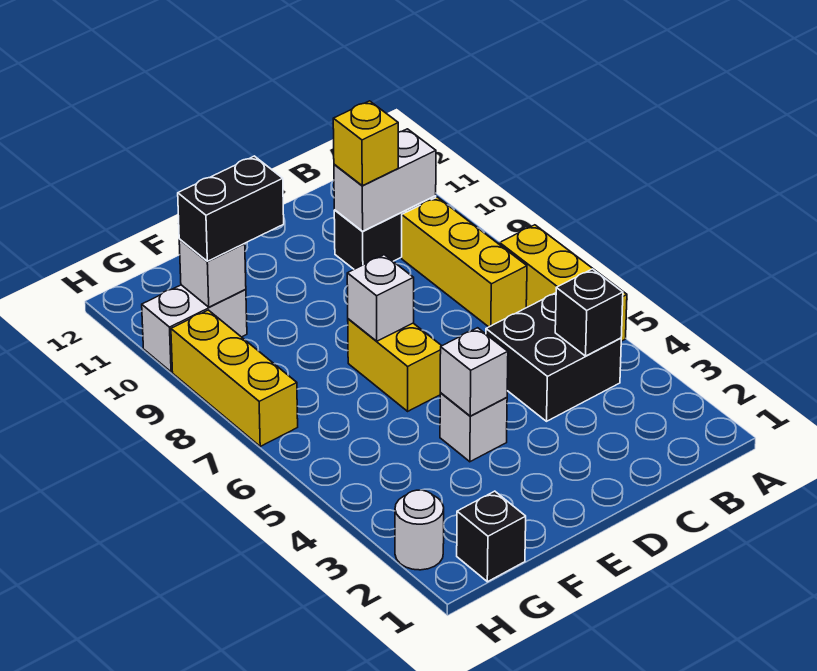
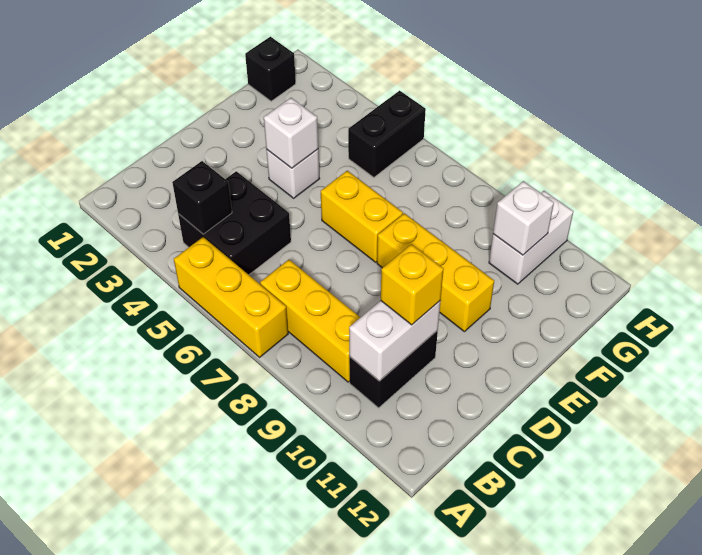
white brick E7 level 2 -> none
black brick F10:G10 level 3 -> black brick G5:H5 level 1
white round brick H2 level 1 -> none
yellow brick H7:H9 level 1 -> yellow brick E8:E10 level 1

